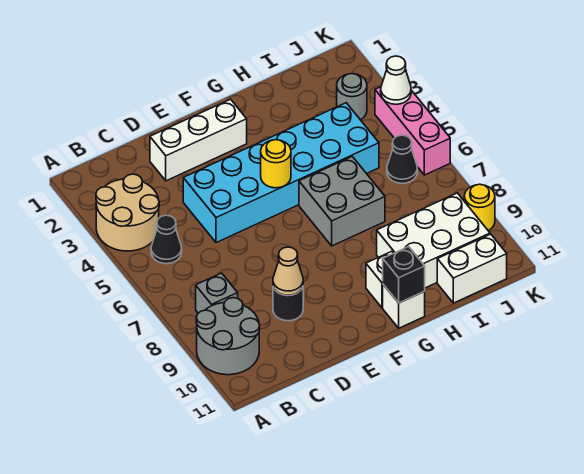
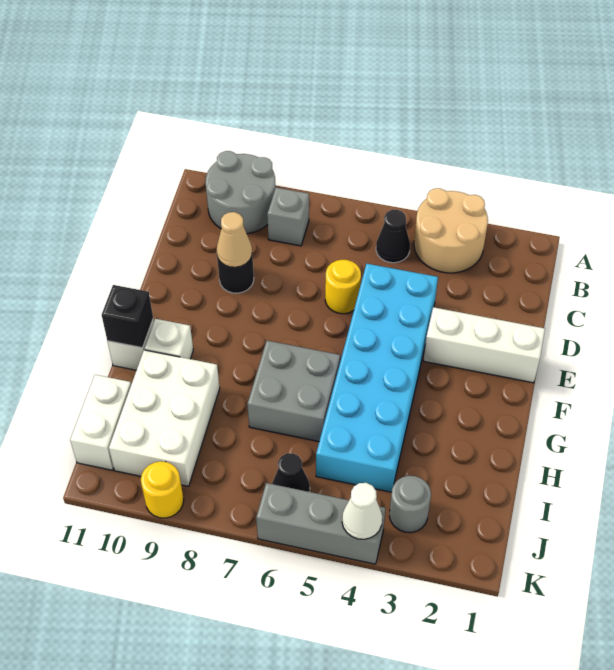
white brick D2:F2 level 1 -> white brick E1:E3 level 1
yellow round brick F5 level 2 -> yellow round brick D6 level 1
pink brick K4:K6 level 1 -> grey brick K4:K6 level 1

